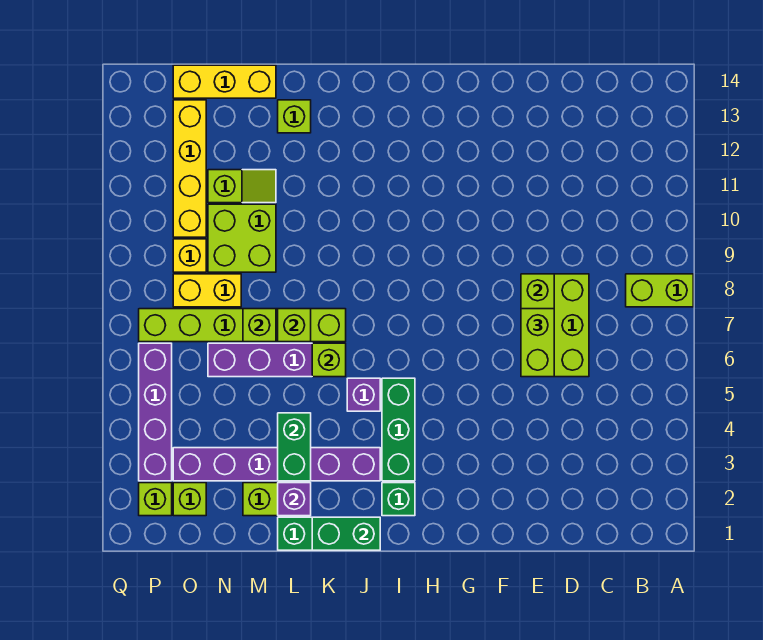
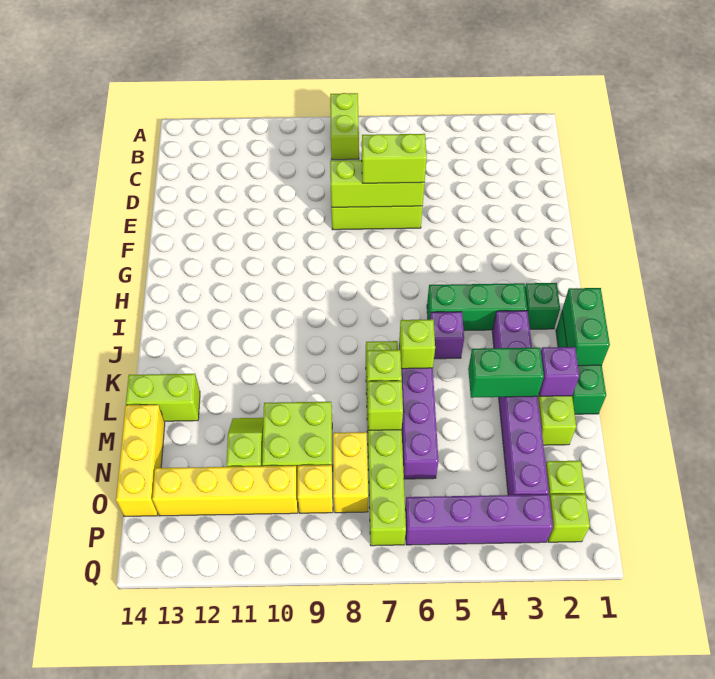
lime brick L13 level 1 -> lime brick L13:L14 level 1

